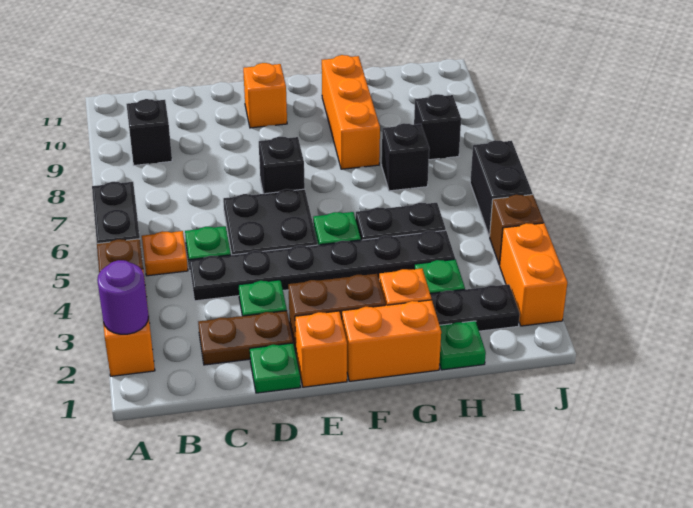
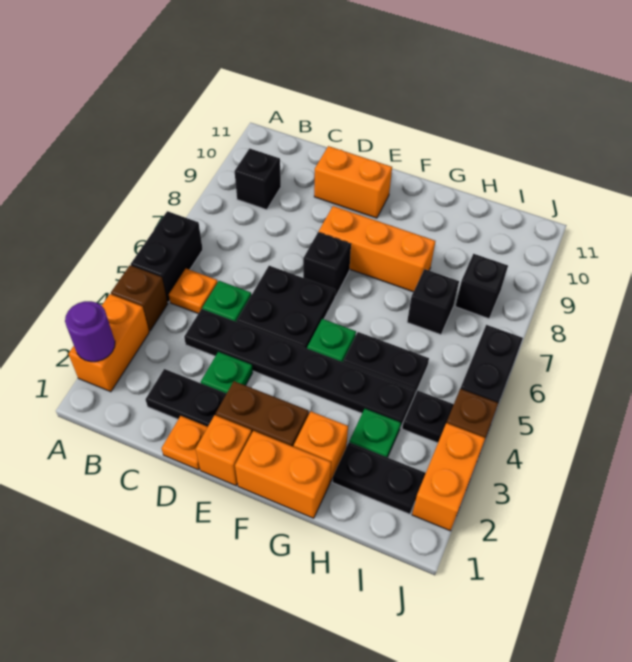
brown plate C2:D2 level 1 -> black plate C2:D2 level 1
green plate D1 level 1 -> orange plate D1 level 1
orange brick E10 level 1 -> orange brick D10:E10 level 1
orange brick G8:G10 level 1 -> orange brick E8:G8 level 1
green plate H1 level 1 -> none
none -> black plate I4 level 1

